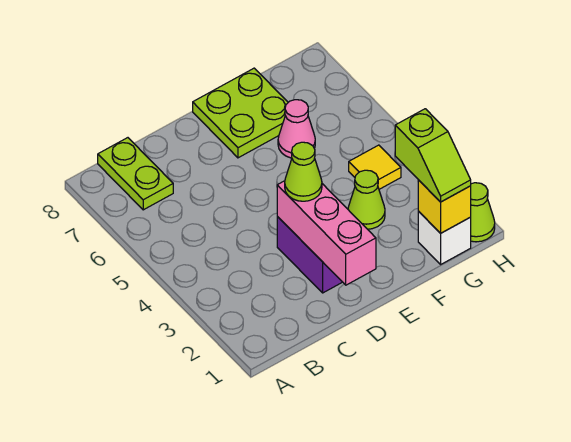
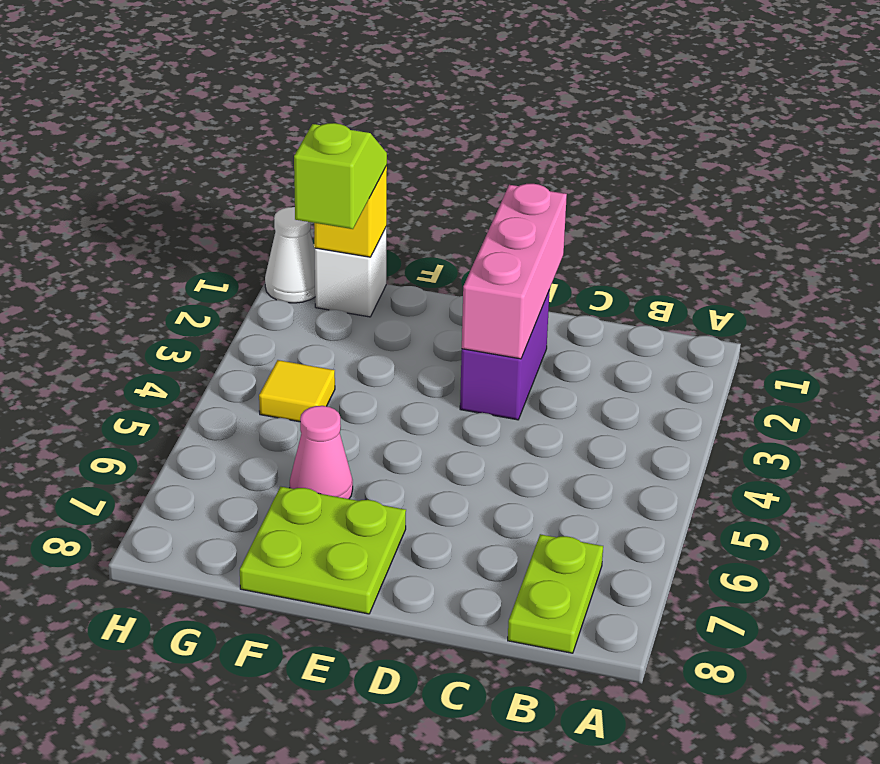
lime cone D3 level 3 -> none
lime cone F3 level 1 -> none
lime cone H1 level 1 -> white cone H1 level 1

